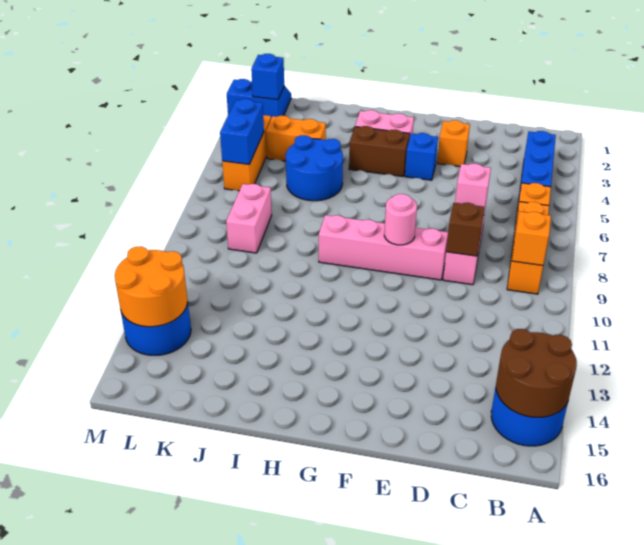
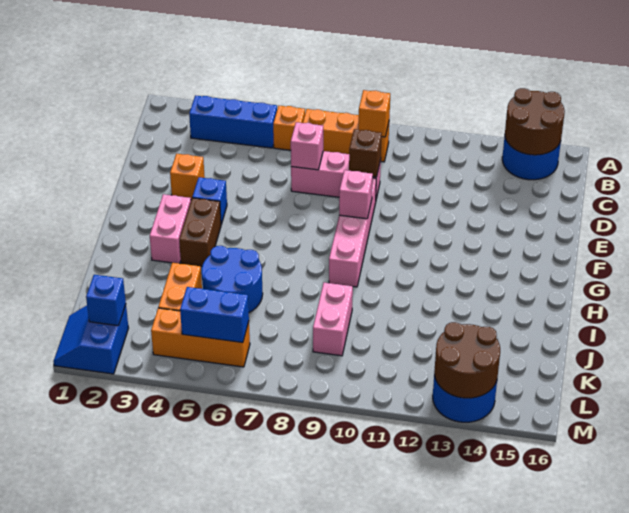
pink round brick F9 level 2 -> pink brick F9 level 2
pink brick K8:K9 level 1 -> pink brick J9:K9 level 1
orange round brick L13:M14 level 2 -> brown round brick L13:M14 level 2

